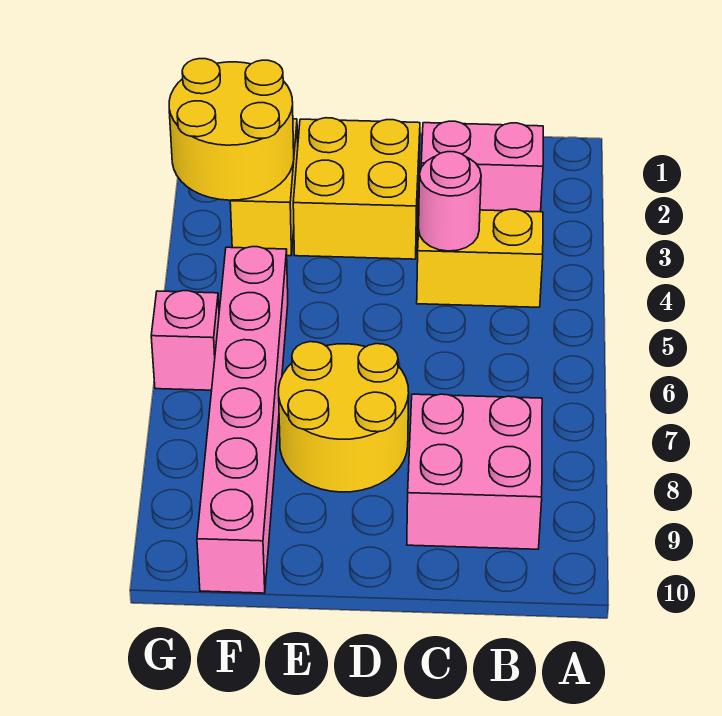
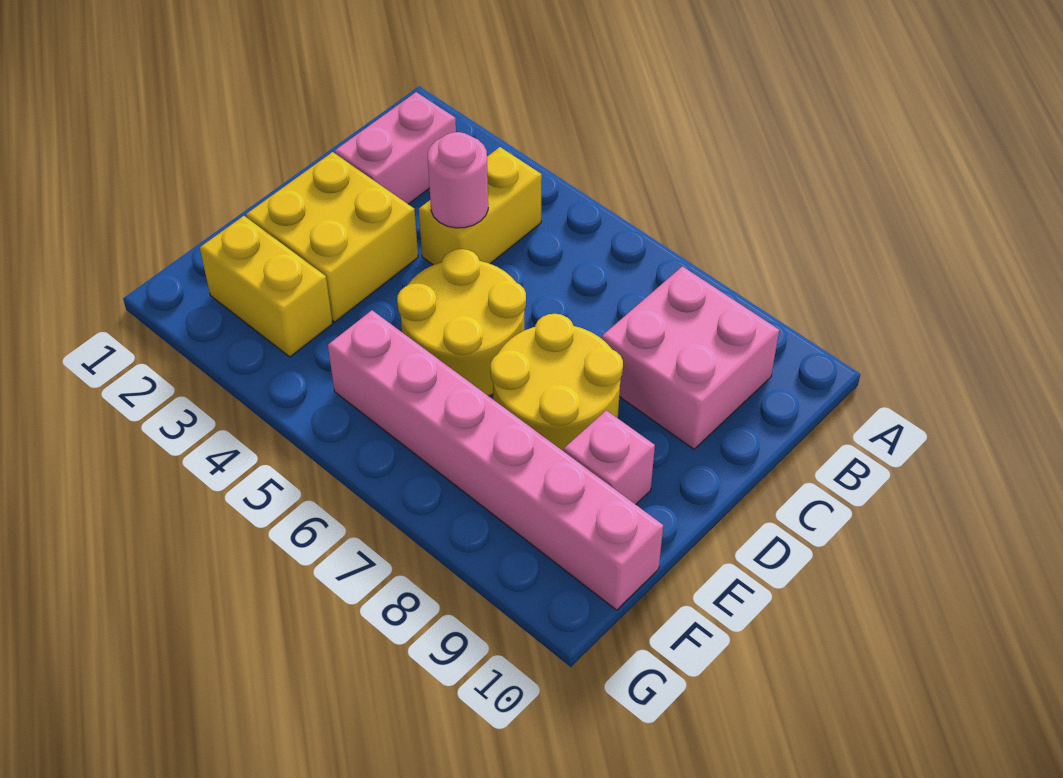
yellow round brick F2:G3 level 2 -> yellow round brick D5:E6 level 1
pink brick G6 level 1 -> pink brick E9 level 1

